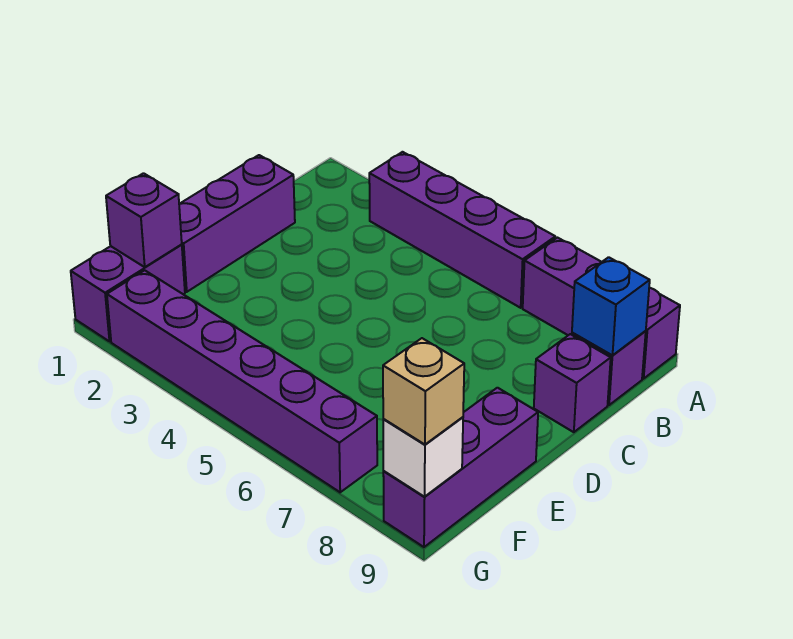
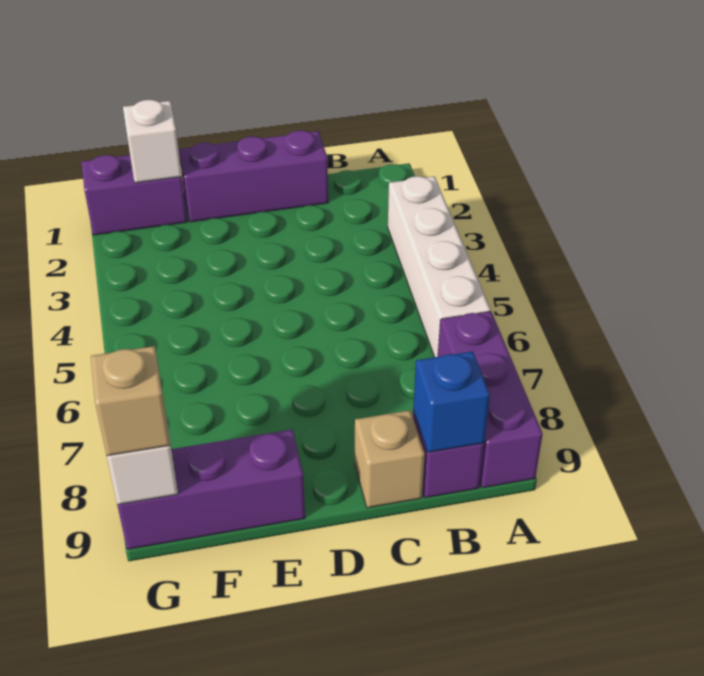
purple brick A3:A6 level 1 -> white brick A3:A6 level 1
purple brick C9 level 1 -> tan brick C9 level 1
purple brick F1 level 2 -> white brick F1 level 2
purple brick G2:G7 level 1 -> none

